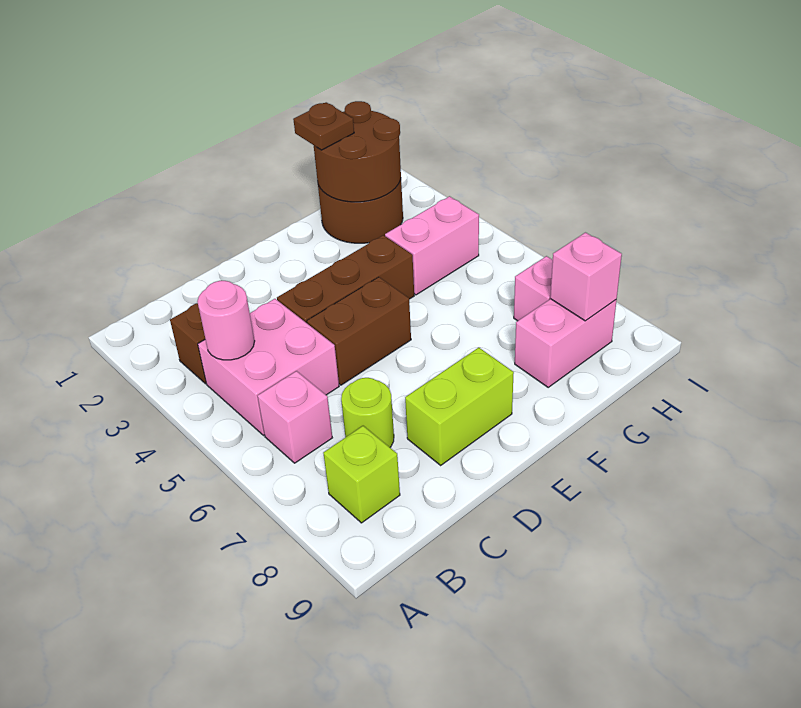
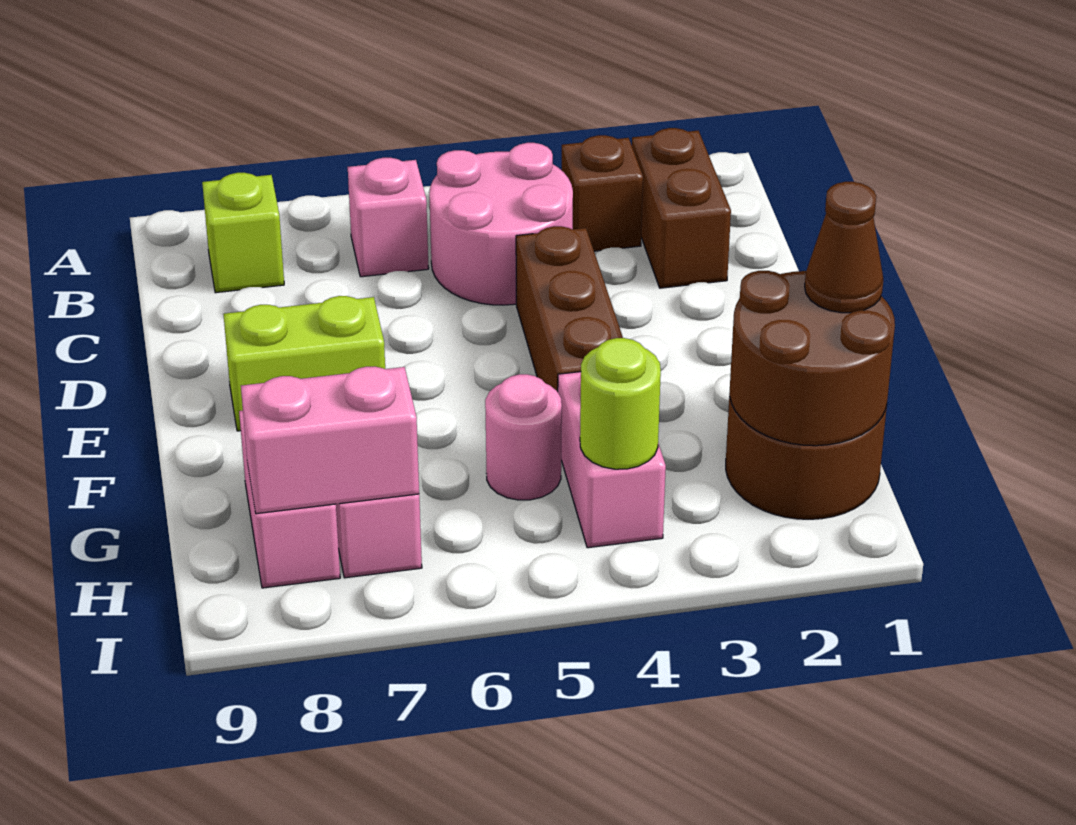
pink brick B4:C5 level 1 -> pink round brick B4:C5 level 1
pink round brick B4 level 2 -> pink round brick G5 level 1
lime round brick C7 level 1 -> lime round brick H4 level 2
brown brick D5:E5 level 1 -> brown brick B2:C2 level 1
lime brick D8:E8 level 1 -> lime brick E7:E8 level 1
brown plate G1 level 3 -> brown cone G1 level 3
pink brick H8 level 2 -> pink brick H7:H8 level 2

